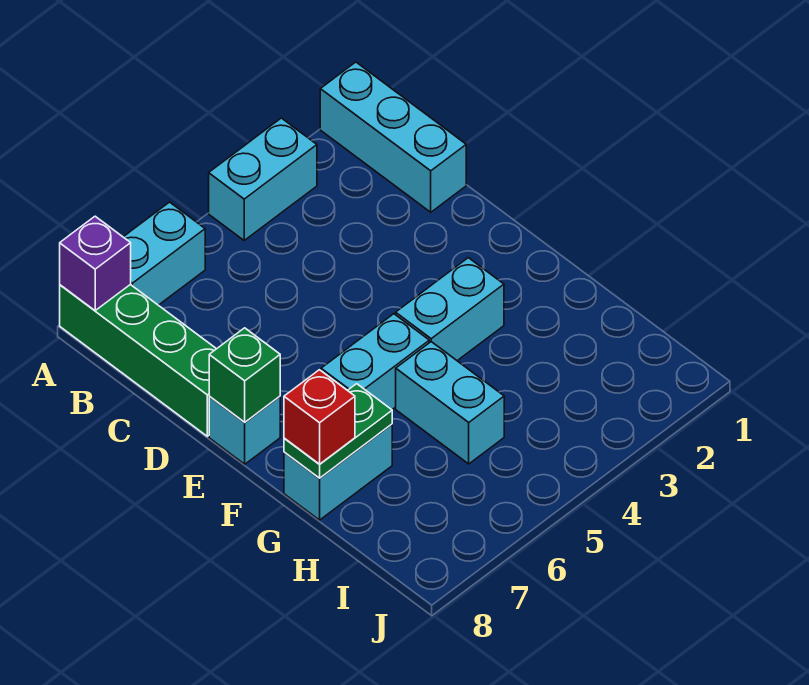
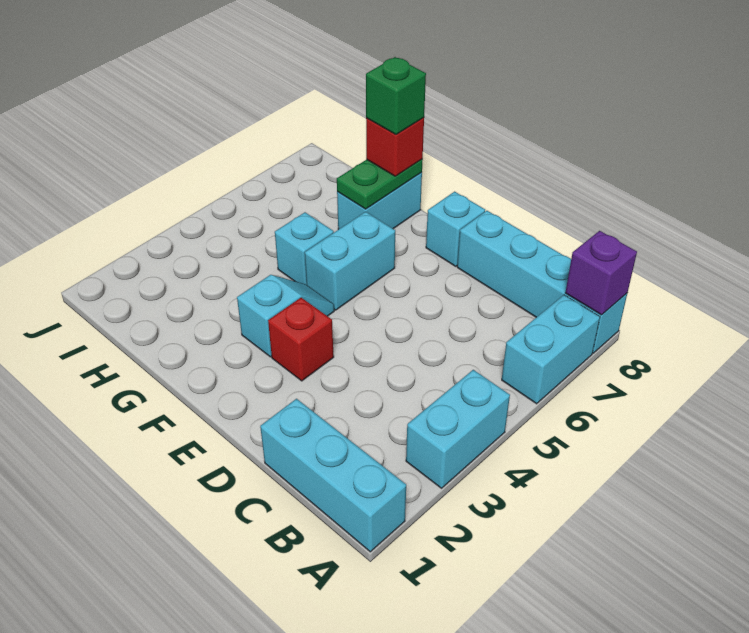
green brick A8:D8 level 1 -> cyan brick A8:D8 level 1
none -> red brick E3 level 1
green brick E8 level 2 -> green brick G8 level 4
cyan brick F3:F4 level 1 -> cyan slope F3:F4 level 1 top 3
cyan brick G5:H5 level 1 -> cyan brick G5 level 1

